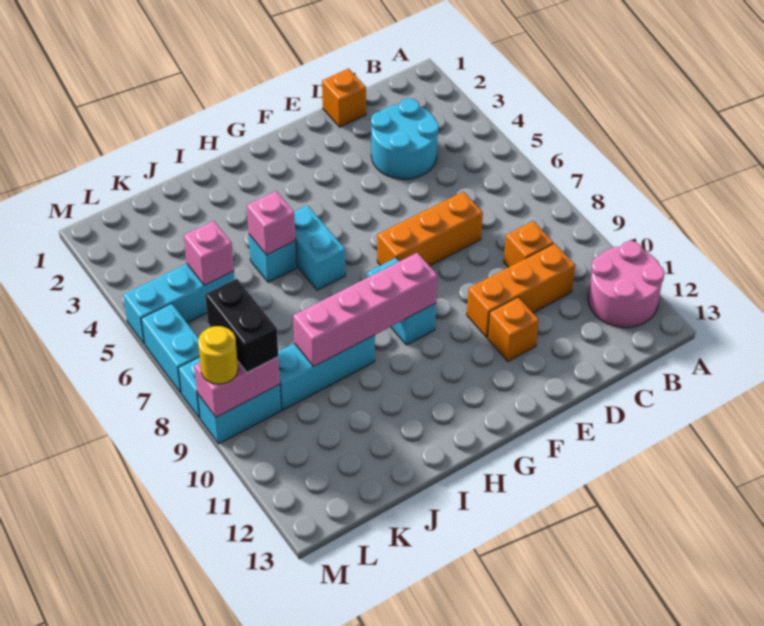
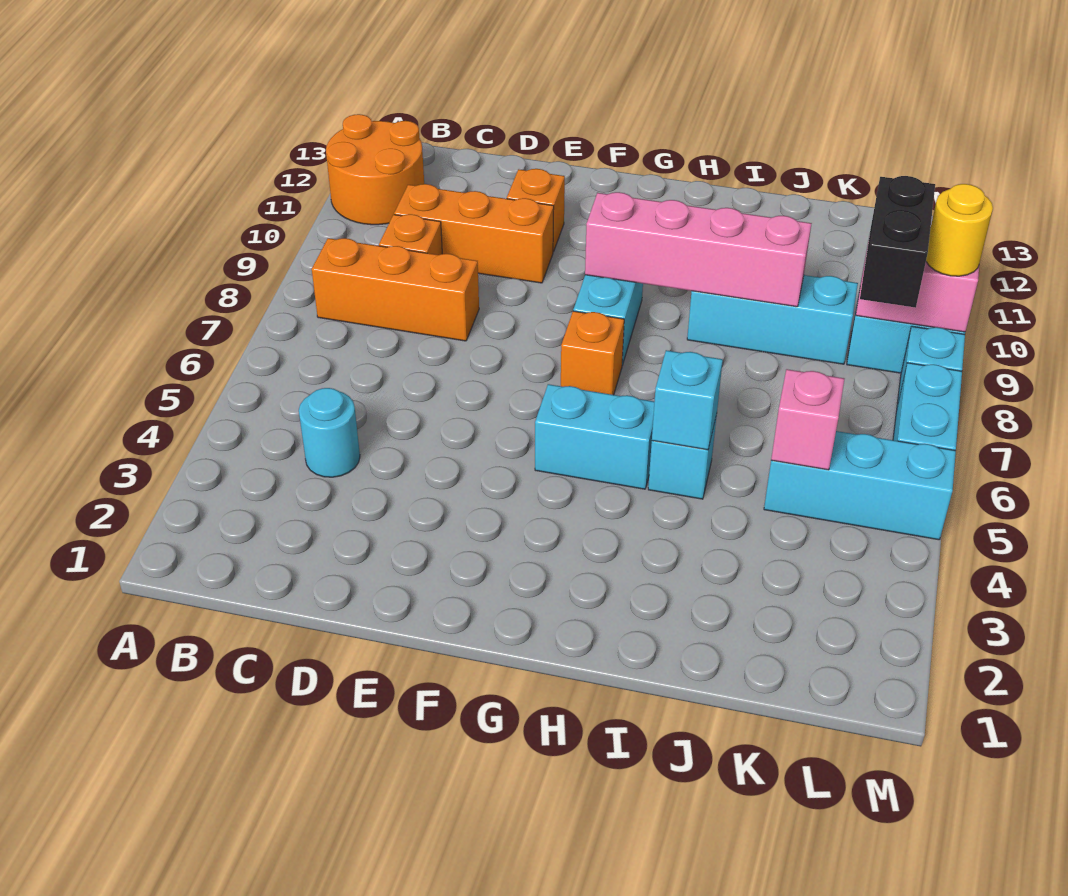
pink round brick A11:B12 level 1 -> orange round brick A11:B12 level 1
cyan round brick C3:D4 level 1 -> cyan round brick C4 level 1
orange brick D1 level 1 -> orange brick G7 level 1
orange brick D7:F7 level 1 -> orange brick B8:D8 level 1
cyan brick H5:H6 level 1 -> cyan brick G5:H5 level 1
pink brick I5 level 2 -> cyan brick I5 level 2

